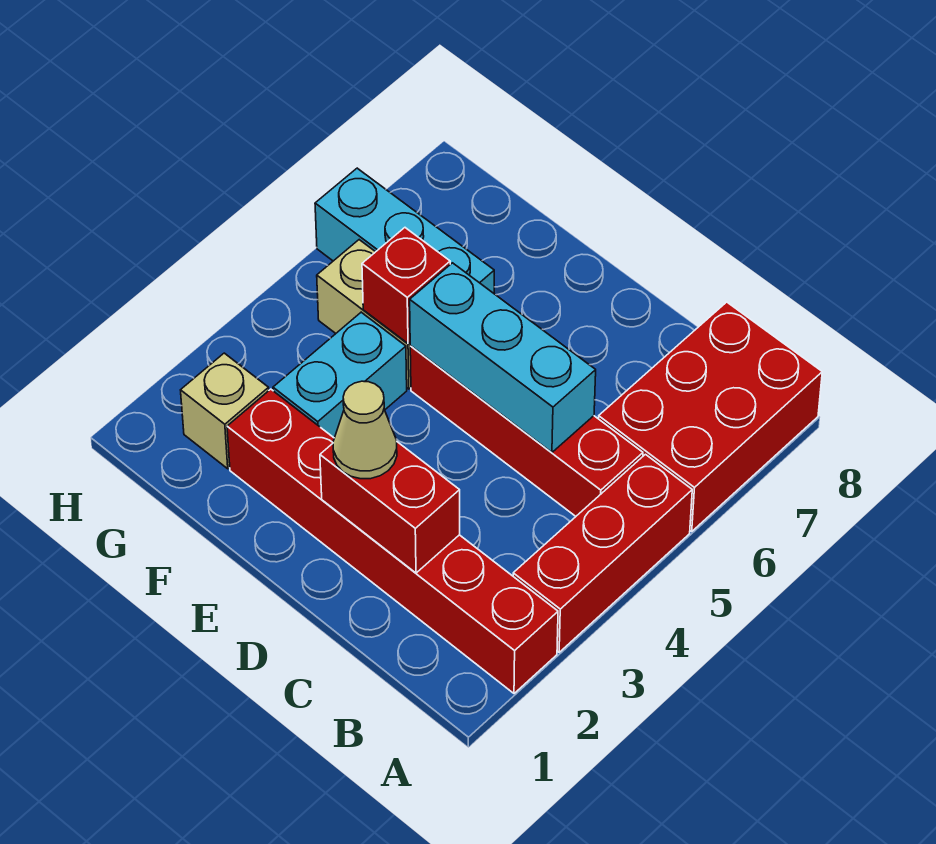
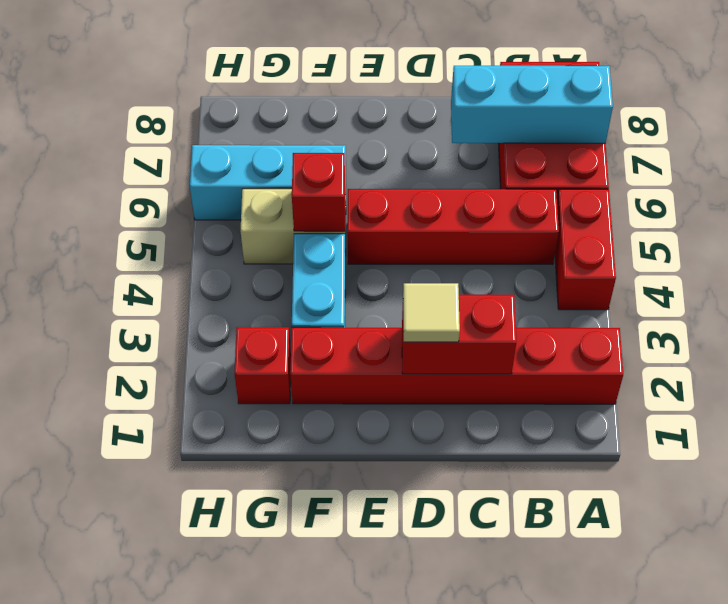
red brick A3:A5 level 1 -> red brick A4:A5 level 1
cyan brick C5:E5 level 2 -> cyan brick A7:C7 level 2
tan cone D2 level 3 -> tan tile D2 level 3
tan brick G2 level 1 -> red brick G2 level 1

